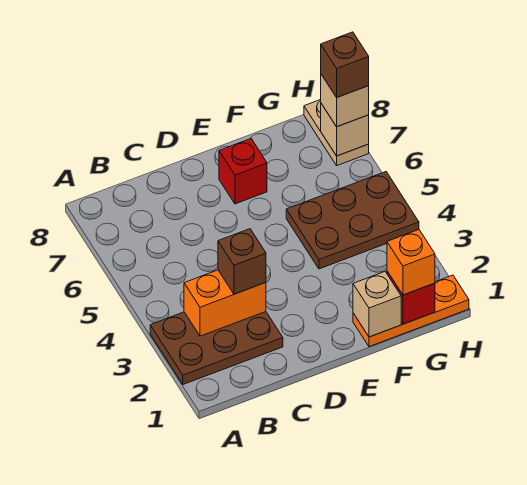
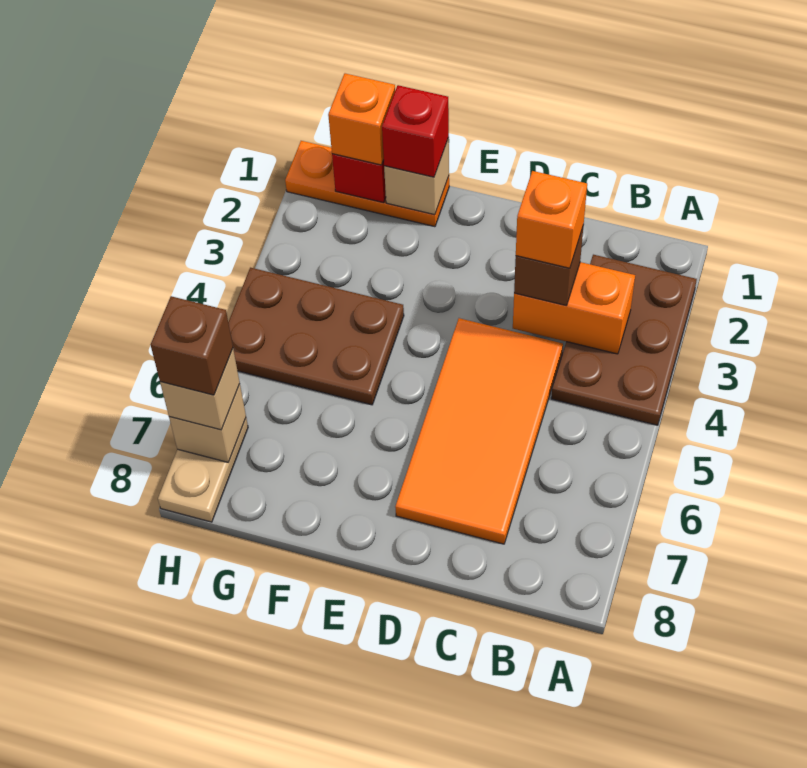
brown plate A2:C3 level 1 -> brown plate A2:B4 level 1
none -> orange brick C3 level 4
none -> orange tile C4:D7 level 1
red brick E7 level 1 -> red brick F1 level 3

